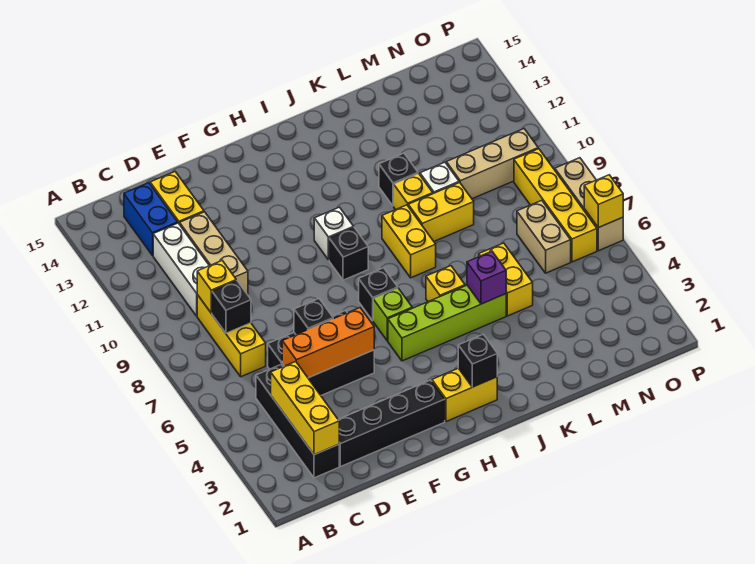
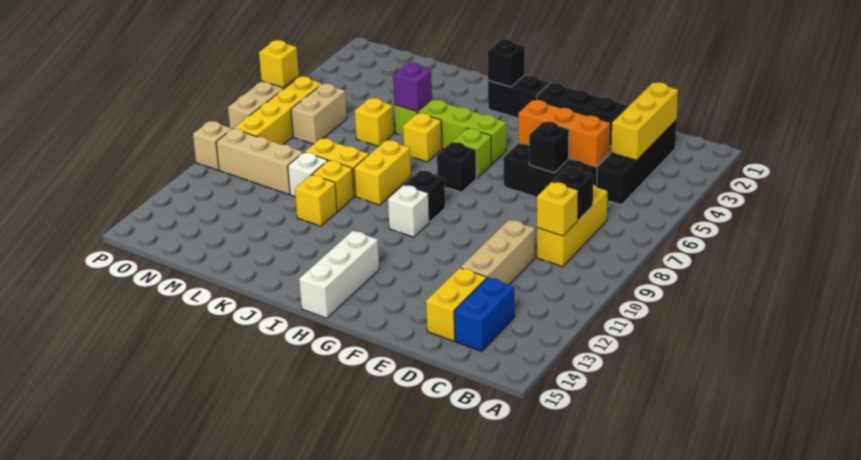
white brick C10:C12 level 1 -> white brick H13:H15 level 1
yellow brick H2:I2 level 1 -> black brick H2:I2 level 1
black brick K11 level 1 -> yellow brick K11 level 1
yellow brick L5:L6 level 1 -> yellow brick L6 level 1
none -> tan brick P10 level 1

